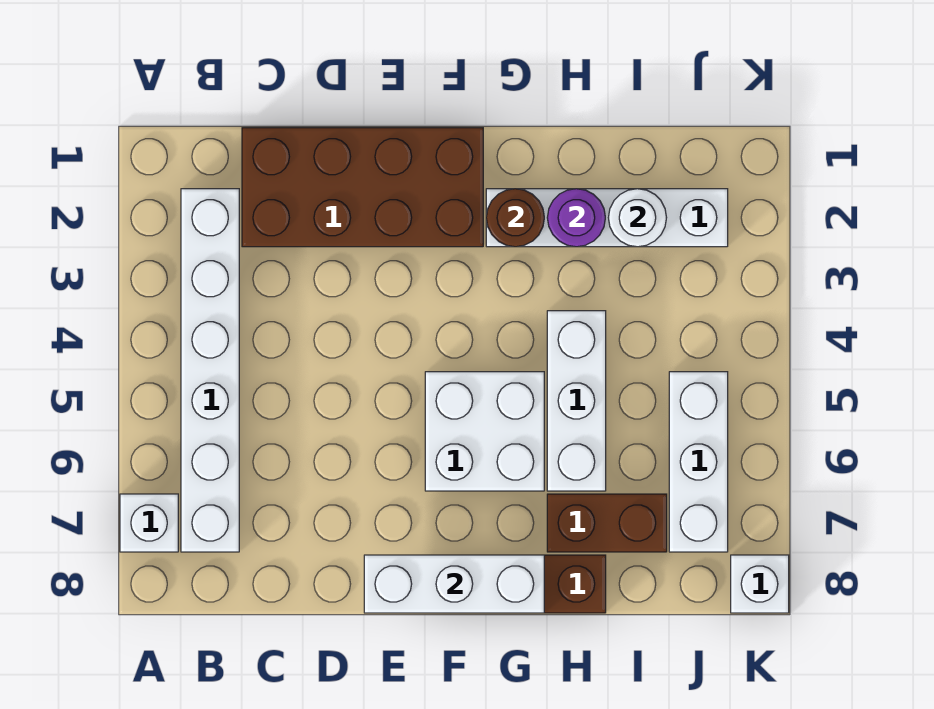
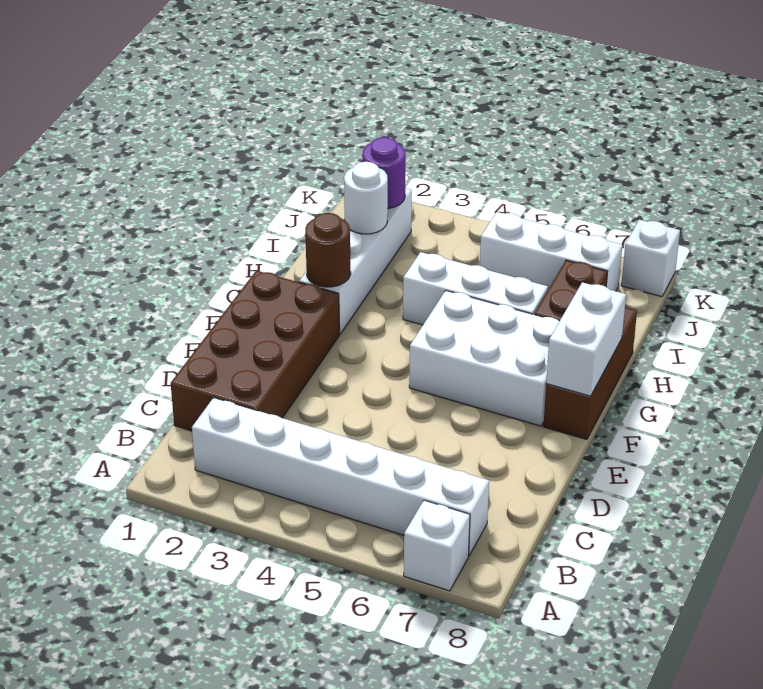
white brick E8:G8 level 2 -> white brick F8:G8 level 2
white brick F5:G6 level 1 -> white brick F5:G7 level 1
purple round brick H2 level 2 -> purple round brick J2 level 2

